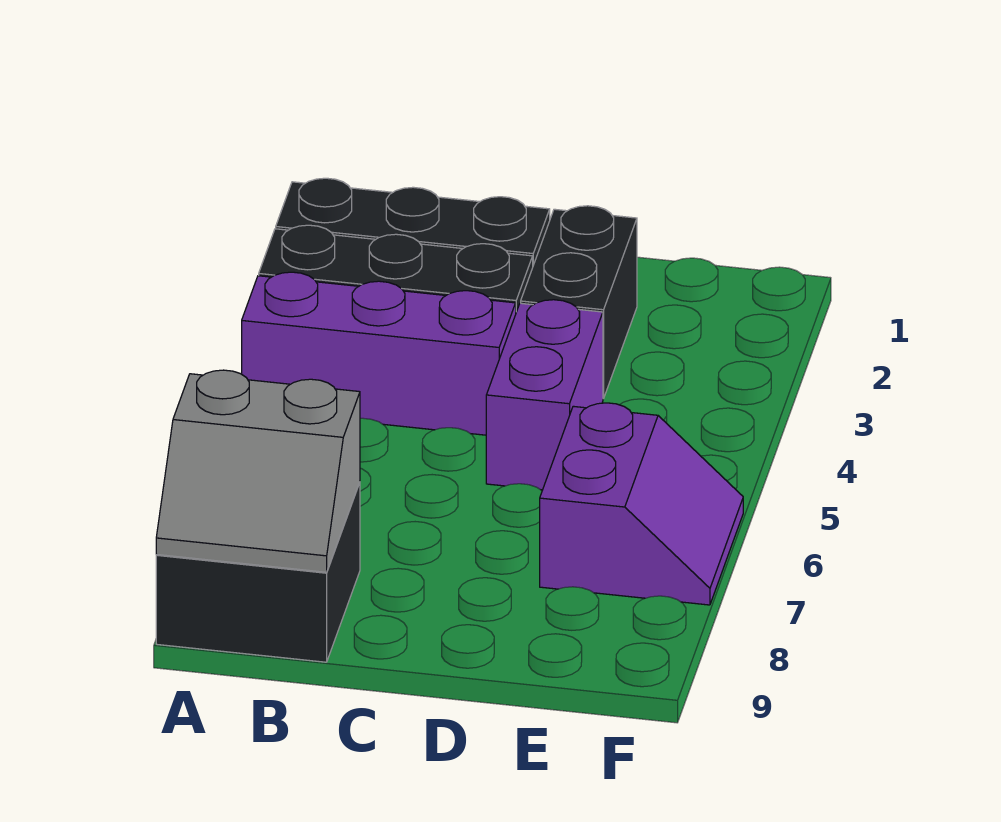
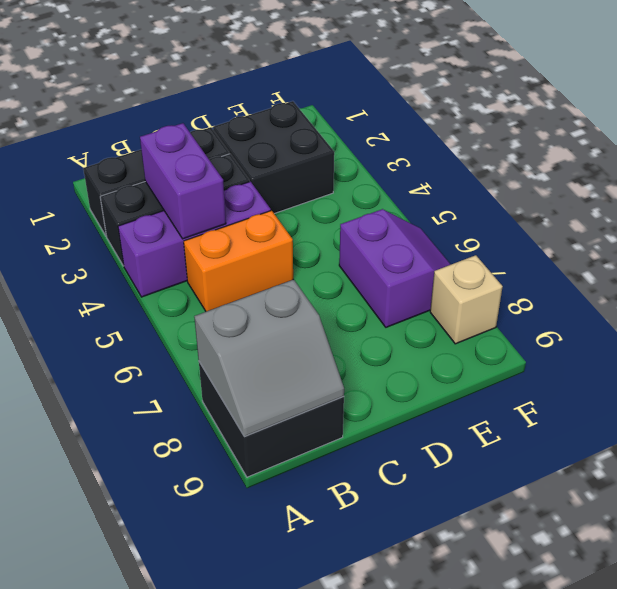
none -> orange brick B5:C5 level 1
black brick D2:D3 level 1 -> black brick D2:E3 level 1
purple brick D4:D5 level 1 -> purple brick B3:B4 level 2
none -> tan brick F8 level 1

